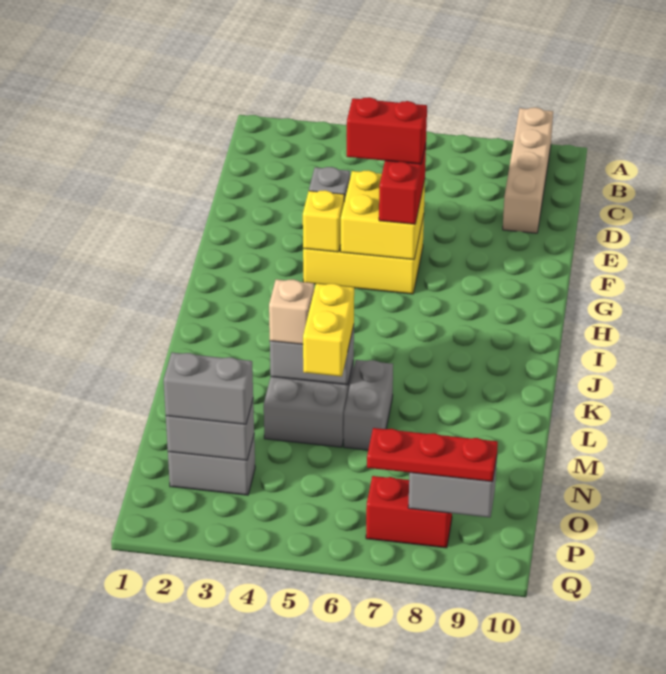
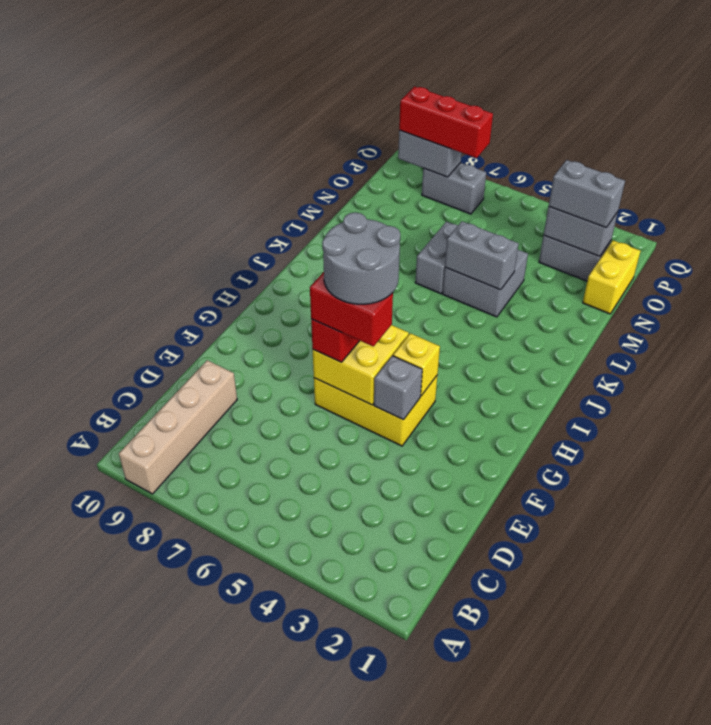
none -> grey round brick F5:G6 level 5
tan brick L4 level 3 -> none
yellow brick L5:M5 level 3 -> yellow brick N1:O1 level 1
red brick P7:P8 level 1 -> grey brick P7:P8 level 1
red plate P7:P9 level 3 -> red brick P7:P9 level 3

